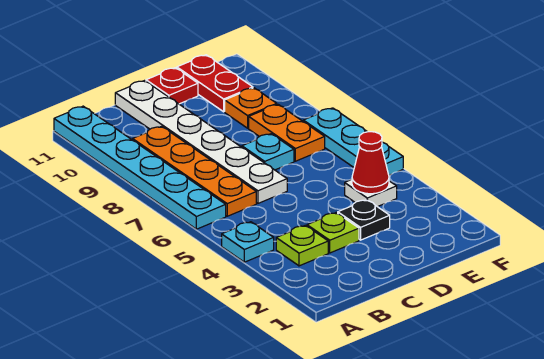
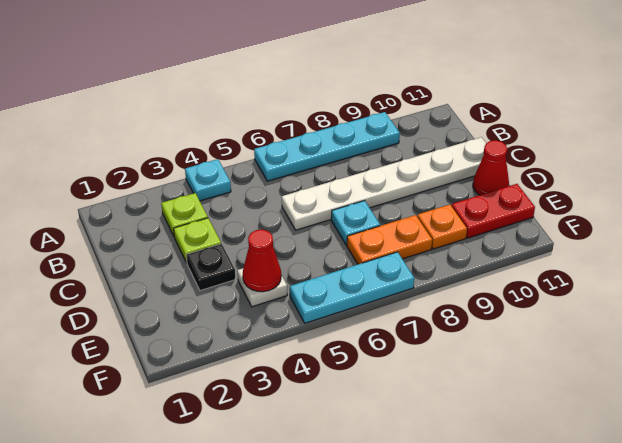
cyan plate A6:A11 level 1 -> cyan plate A6:A9 level 1
orange plate B6:B9 level 1 -> none
red plate D11 level 1 -> red cone D11 level 1

